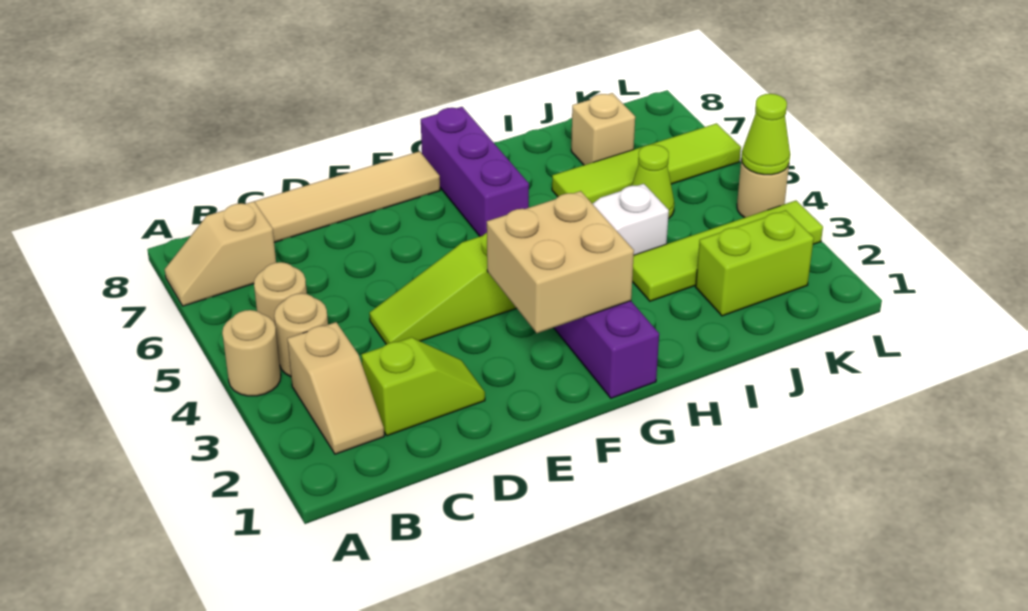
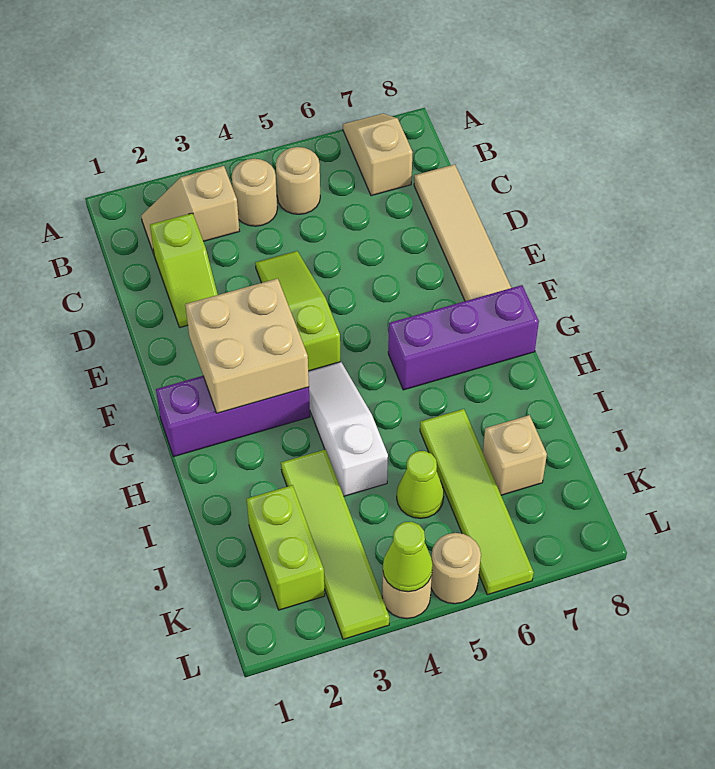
tan round brick A4 level 1 -> tan round brick L5 level 1

